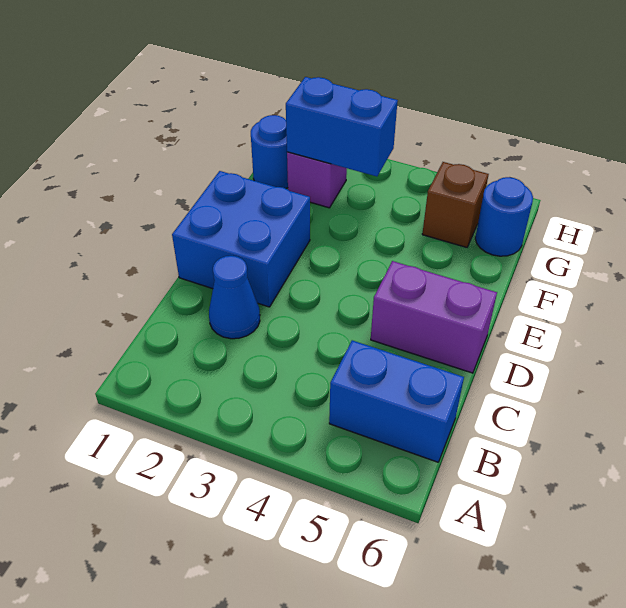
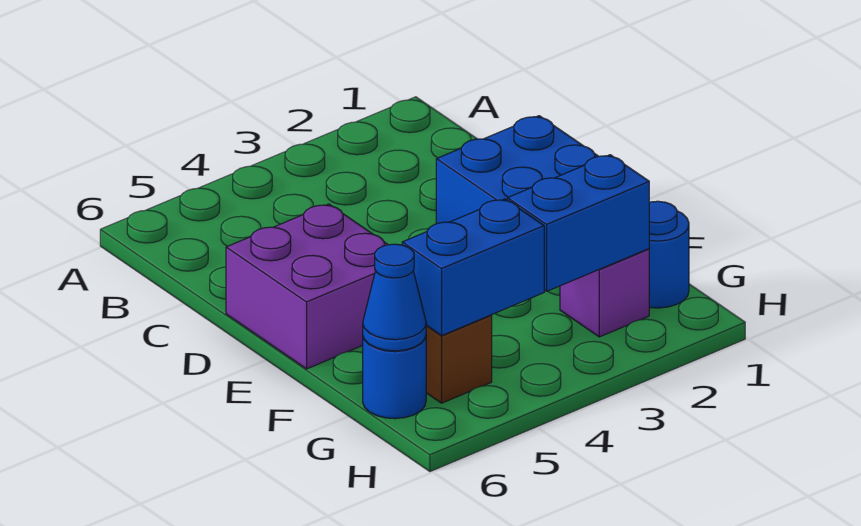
blue brick B5:B6 level 1 -> blue brick G4:G5 level 2
blue cone C2 level 1 -> blue cone G6 level 2
purple brick D5:D6 level 1 -> purple brick D5:E6 level 1

